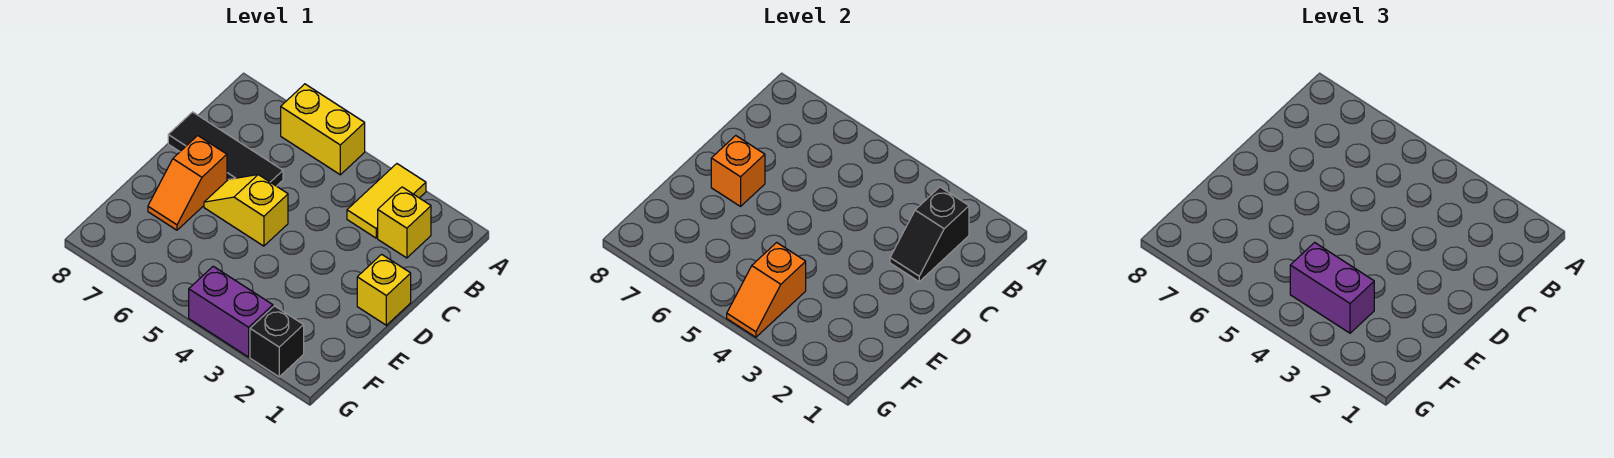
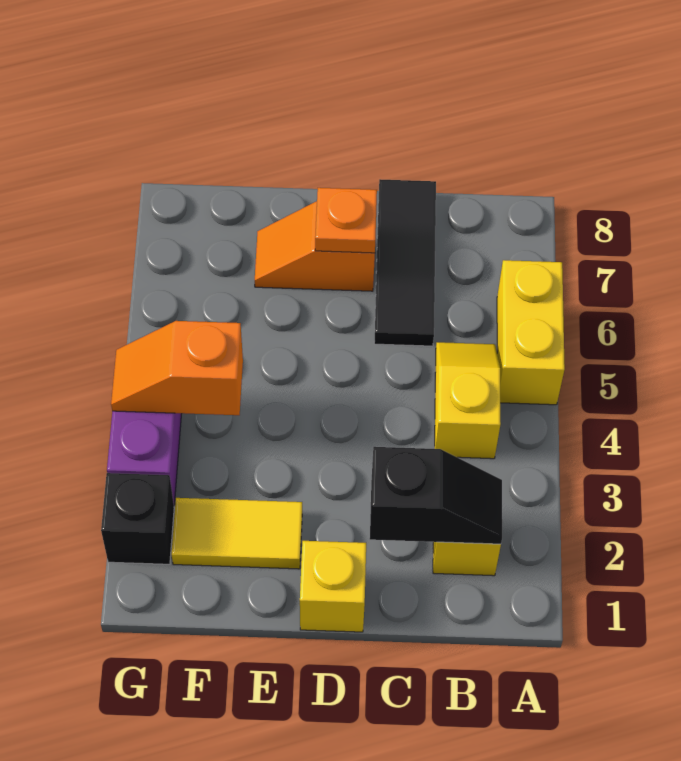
yellow tile A3:B3 level 1 -> yellow tile E2:F2 level 1
black slope B2:C2 level 2 top B -> black slope B2:C2 level 2 top C
yellow slope D5:D6 level 1 top 5 -> yellow slope B4:B5 level 1 top 4
orange brick D7 level 2 -> orange plate D7 level 2
purple brick F3:F4 level 3 -> none

